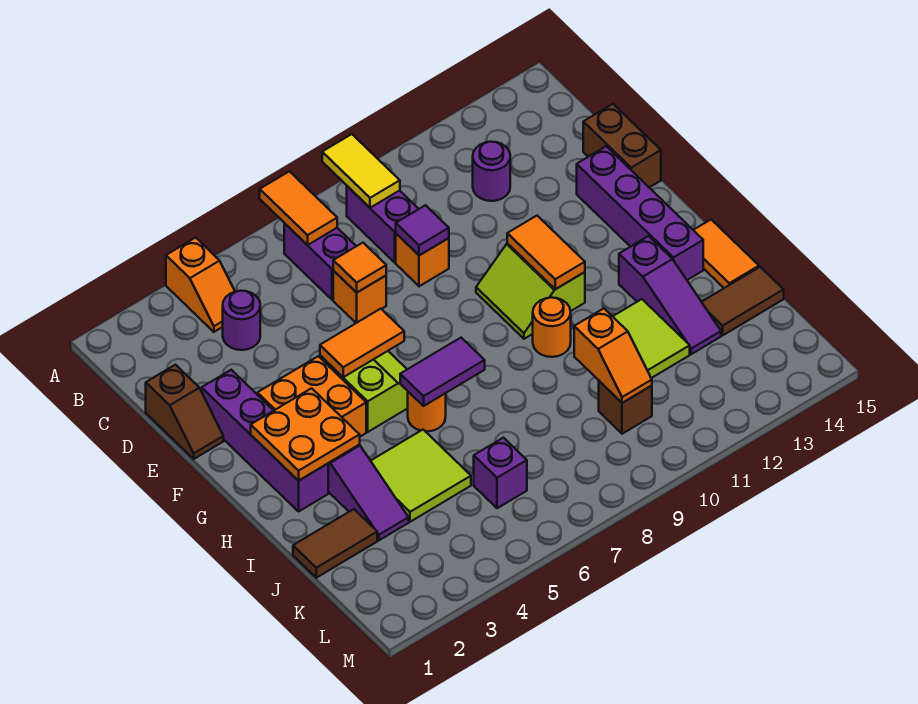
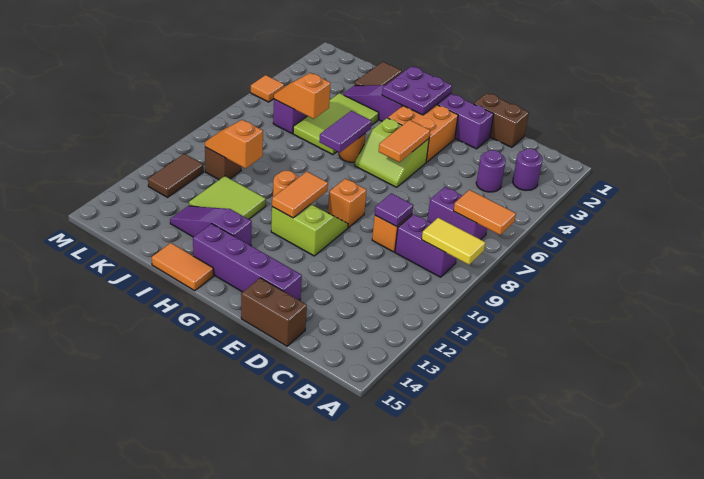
orange slope A4:B4 level 1 top A -> orange slope J6:K6 level 2 top J
purple round brick C12 level 1 -> purple round brick B3 level 1
brown slope D1:E1 level 1 top D -> brown brick D1:E1 level 1
orange brick D7 level 1 -> orange brick F9 level 1
orange tile D7 level 2 -> orange tile M5 level 1
orange tile F11:G11 level 2 -> orange tile G10:G11 level 2
orange plate G2:H3 level 2 -> purple plate G2:H3 level 2
lime tile I4:J5 level 1 -> lime tile I4:J6 level 1
brown tile J14:J15 level 1 -> brown tile L11:L12 level 1

